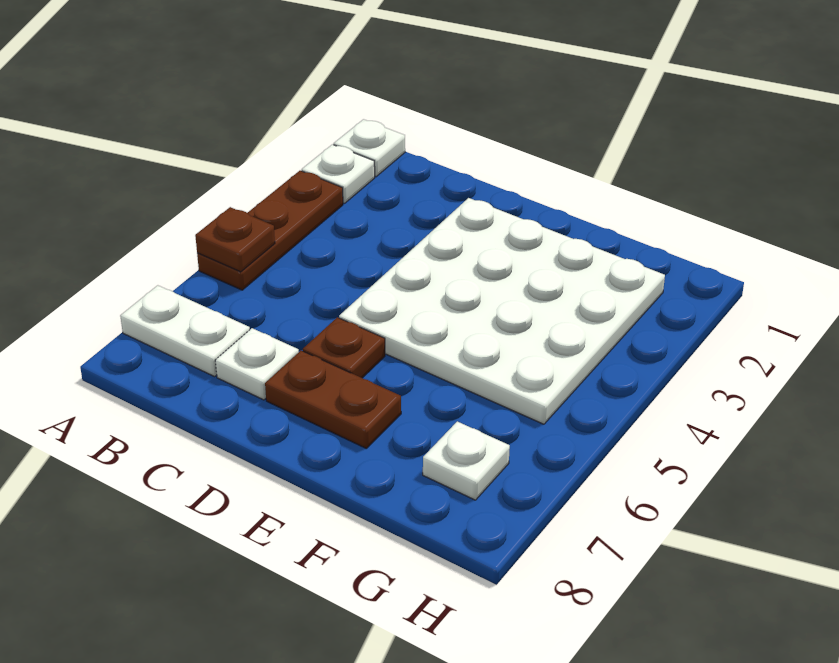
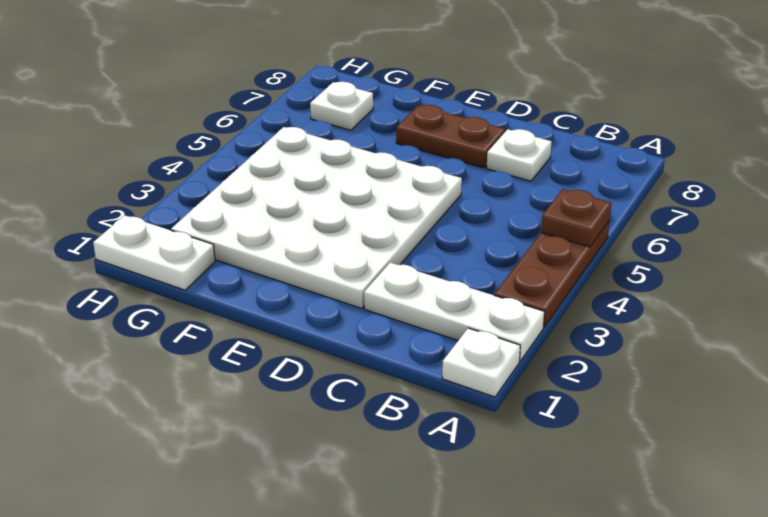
white plate A2 level 1 -> white plate A2:C2 level 1
white plate A7:B7 level 1 -> white plate G1:H1 level 1
brown plate D6 level 1 -> none

